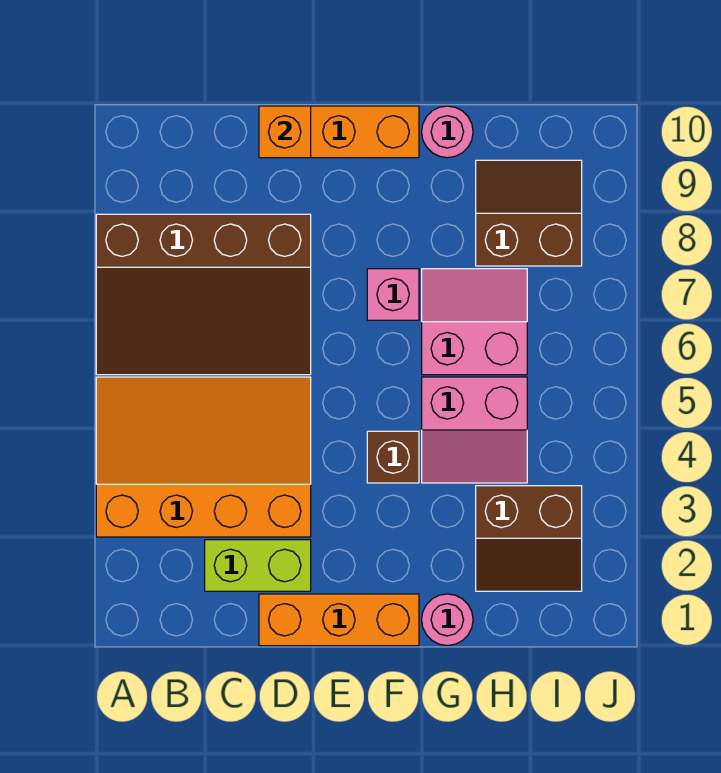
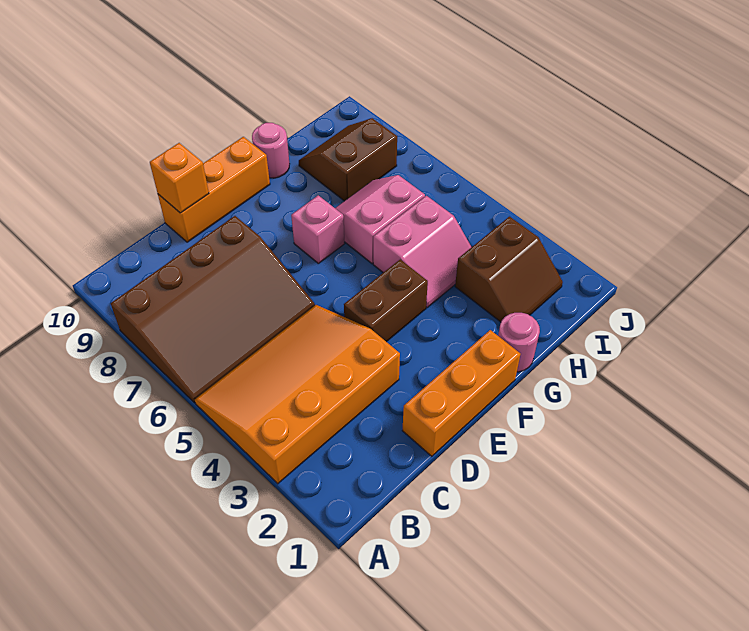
lime brick C2:D2 level 1 -> none
brown brick F4 level 1 -> brown brick E4:F4 level 1

